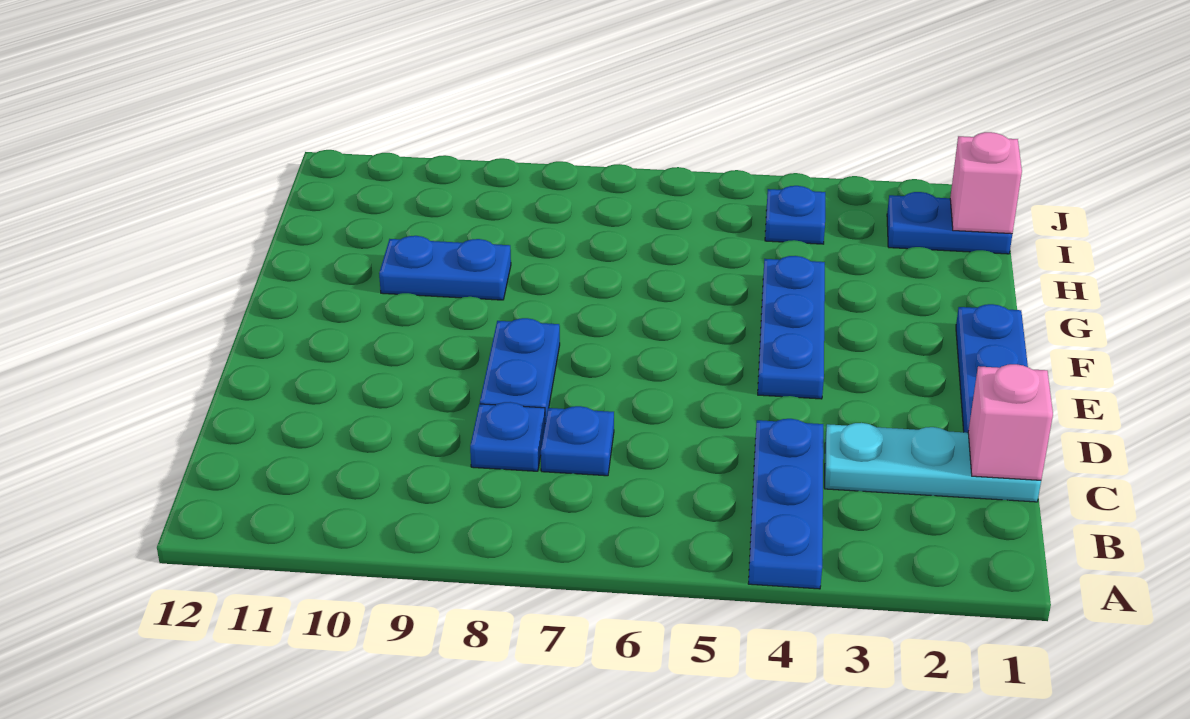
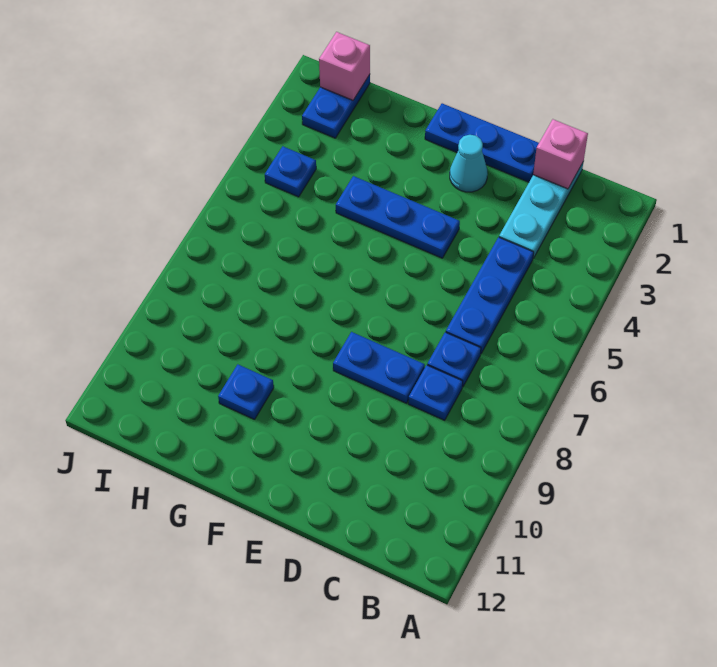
blue plate A4:C4 level 1 -> blue plate C4:C6 level 1
none -> cyan cone E2 level 1
blue plate G9:G10 level 1 -> blue plate G10 level 1

